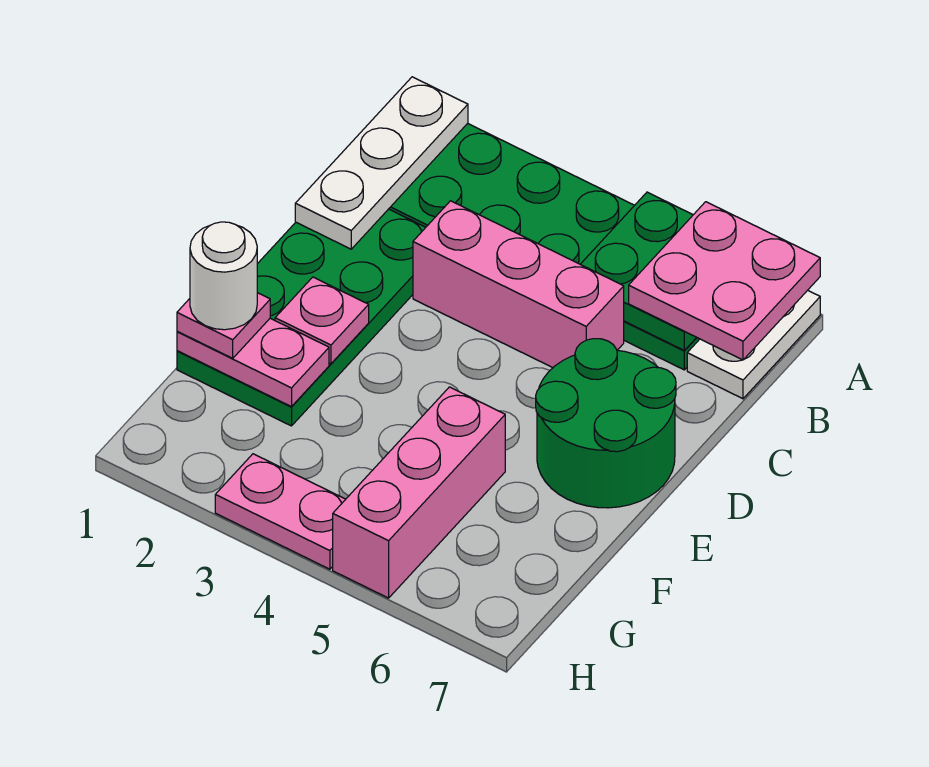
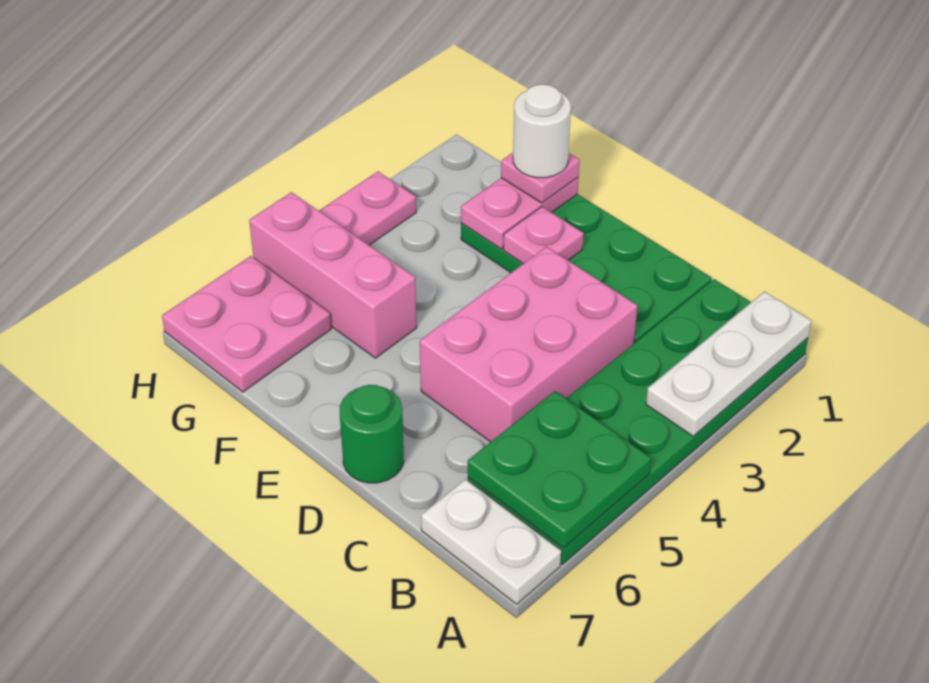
white plate A1:C1 level 2 -> white plate A1:A3 level 2
pink plate A6:B7 level 3 -> pink plate G6:H7 level 1
pink brick C3:C5 level 1 -> pink brick C3:D5 level 1
green round brick D6:E7 level 1 -> green round brick D7 level 1

